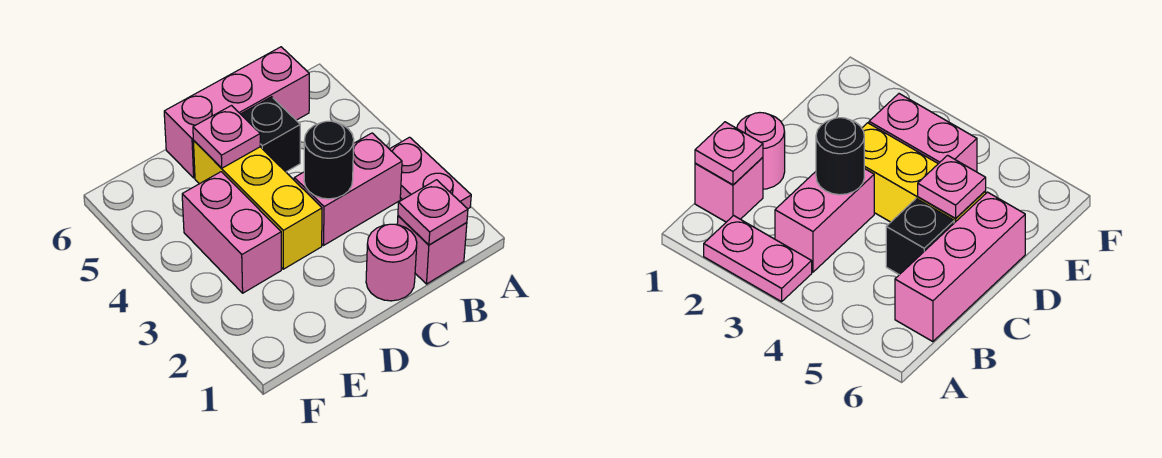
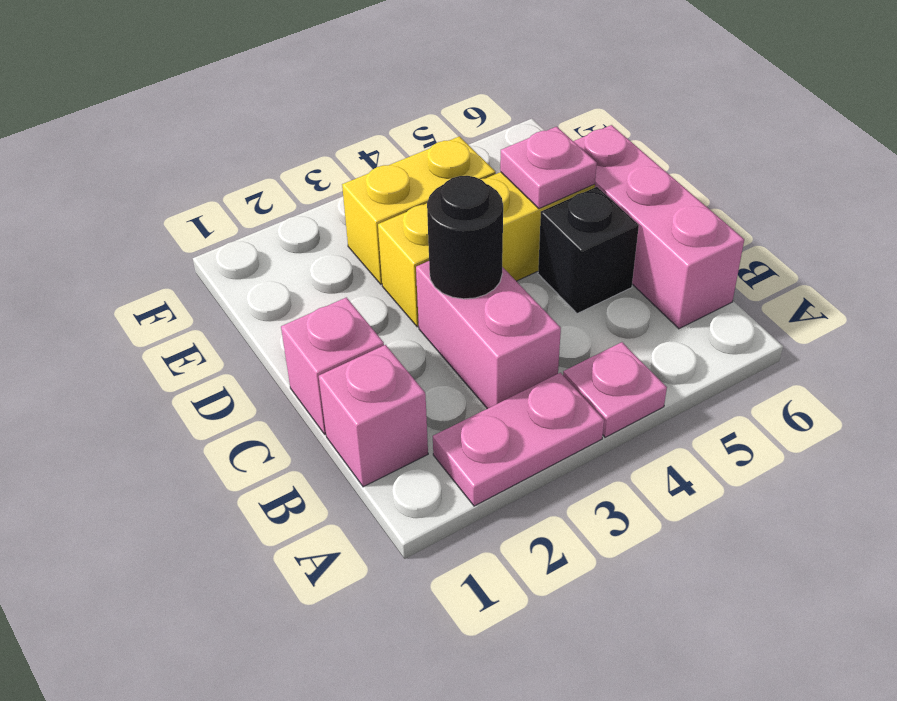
pink plate B1 level 2 -> pink plate A4 level 1
pink round brick C1 level 1 -> pink brick C1 level 1
pink brick E3:E4 level 1 -> yellow brick E3:E4 level 1

